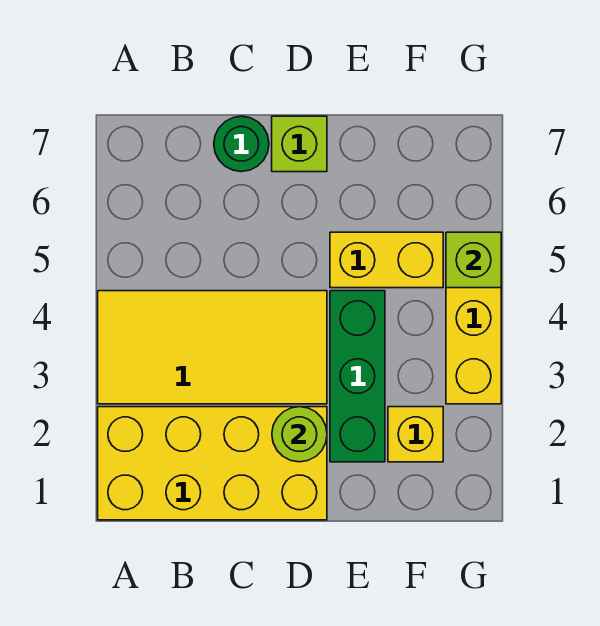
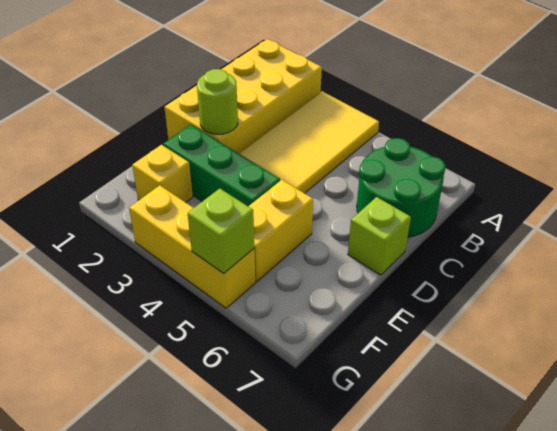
green round brick C7 level 1 -> green round brick B6:C7 level 1

